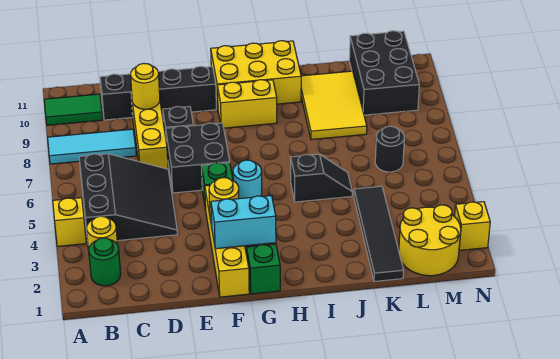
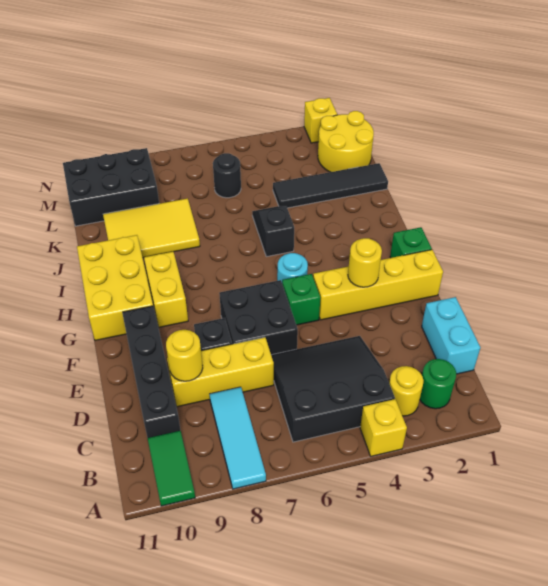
cyan brick F2:G2 level 2 -> cyan brick C1:D1 level 1

